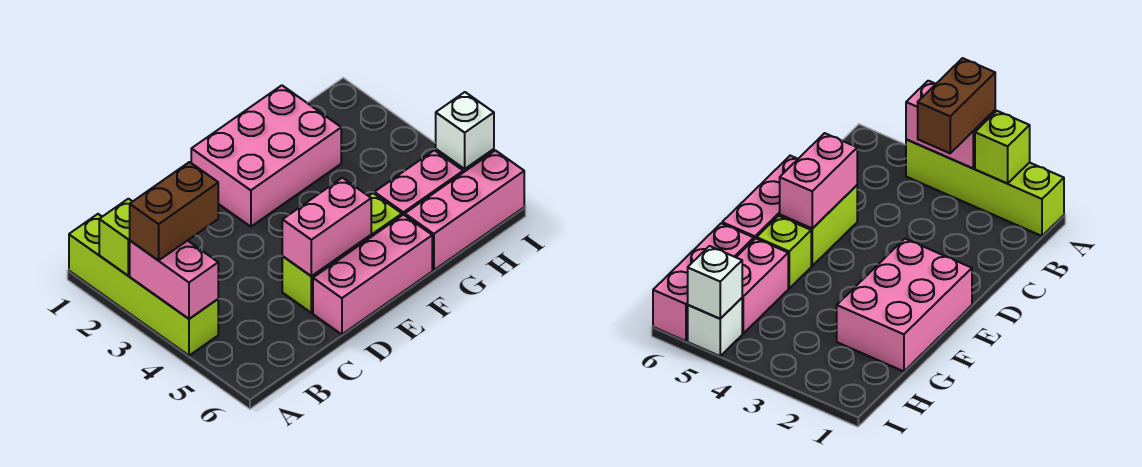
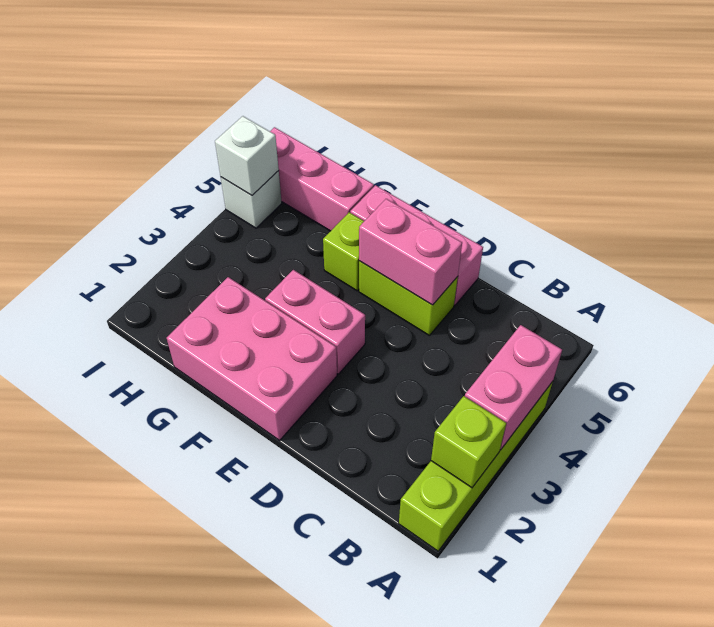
brown brick A3:B3 level 3 -> none
pink brick G5:H5 level 1 -> pink brick E3:F3 level 1

